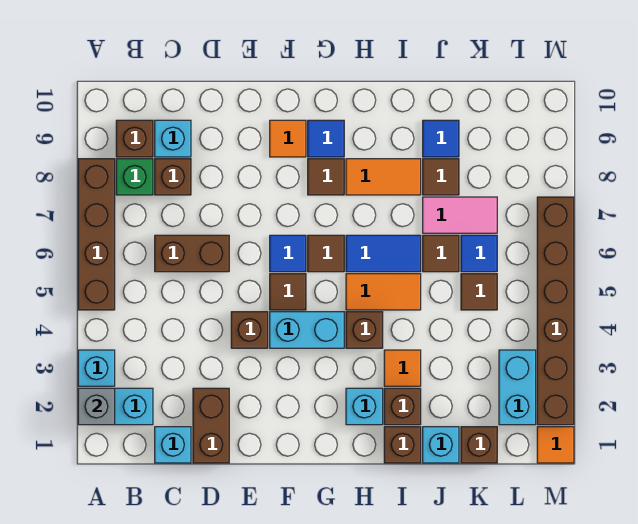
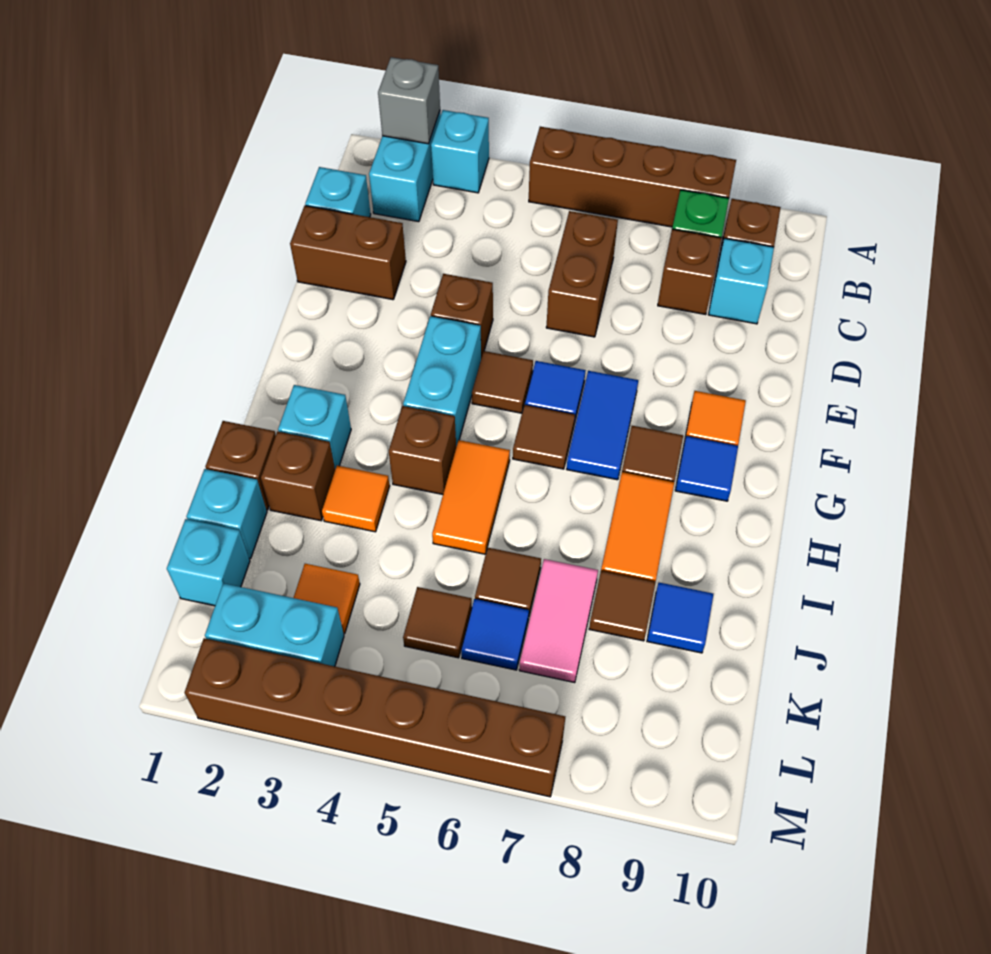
blue tile H6:I6 level 1 -> blue tile F7:G7 level 1
brown brick K1 level 1 -> cyan brick K1 level 1
orange tile M1 level 1 -> orange tile K3 level 1

